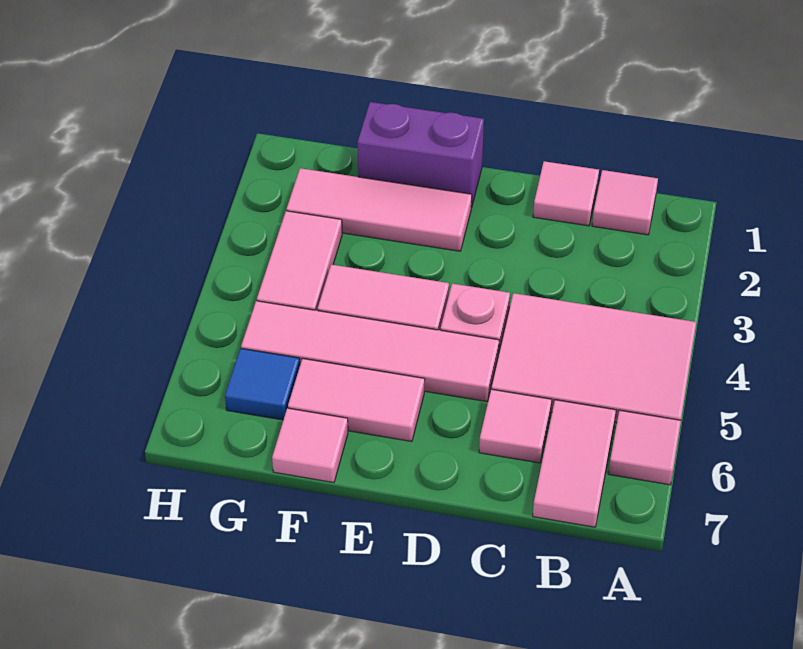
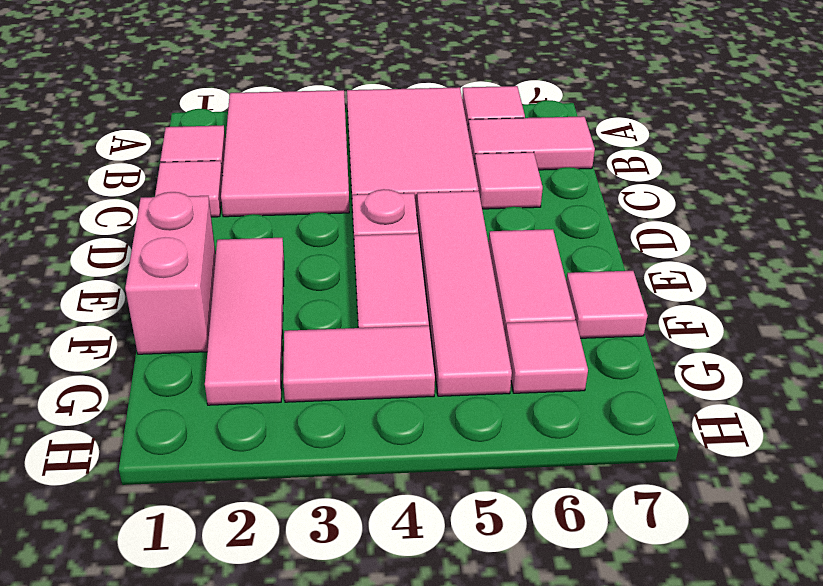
none -> pink tile A2:C3 level 1
purple brick E1:F1 level 1 -> pink brick E1:F1 level 1
blue tile G6 level 1 -> pink tile G6 level 1

